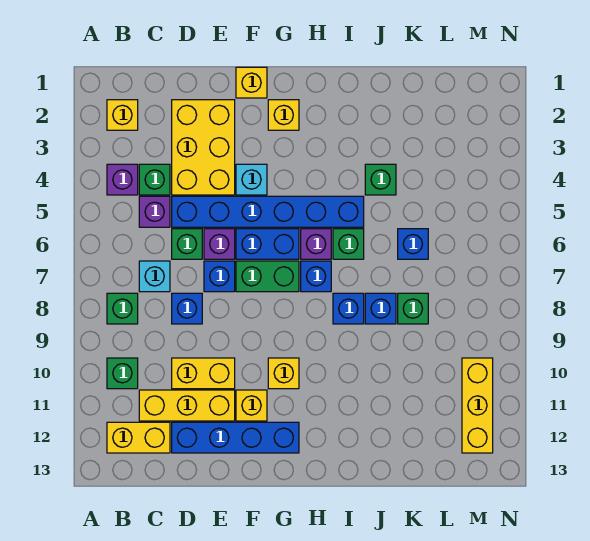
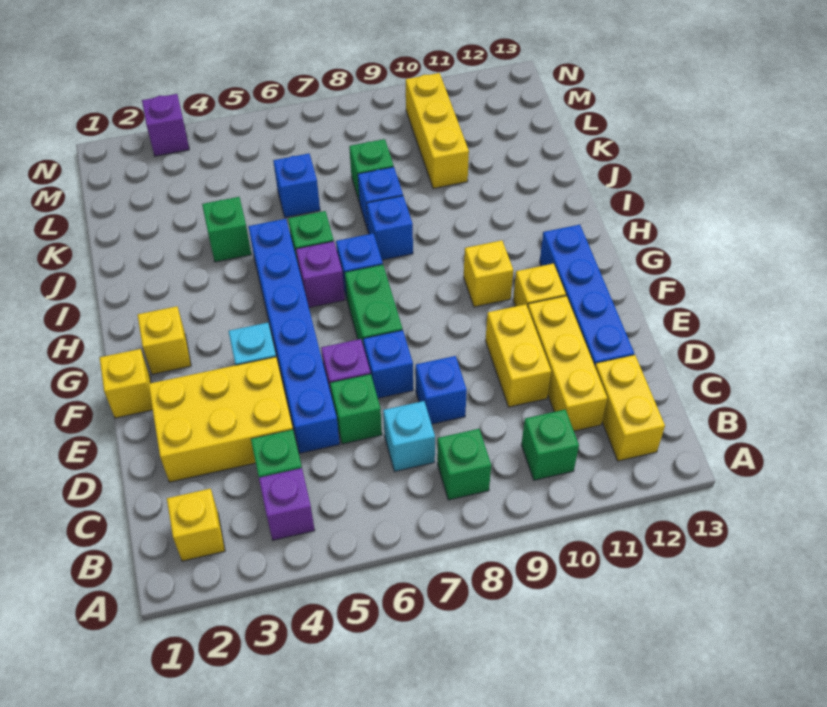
purple brick C5 level 1 -> purple brick N3 level 1
blue brick F6:G6 level 1 -> none
yellow brick M10:M12 level 1 -> yellow brick K10:M10 level 1

